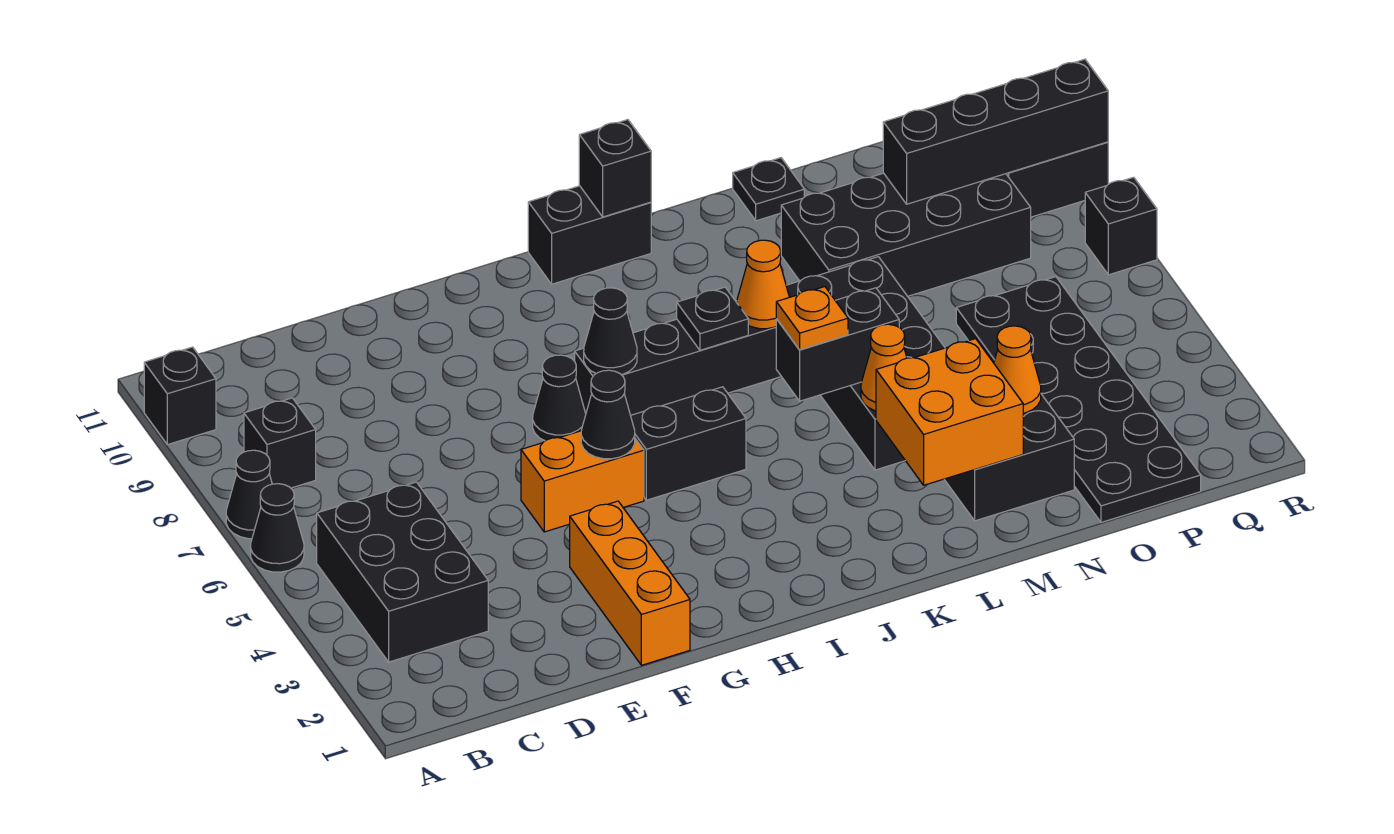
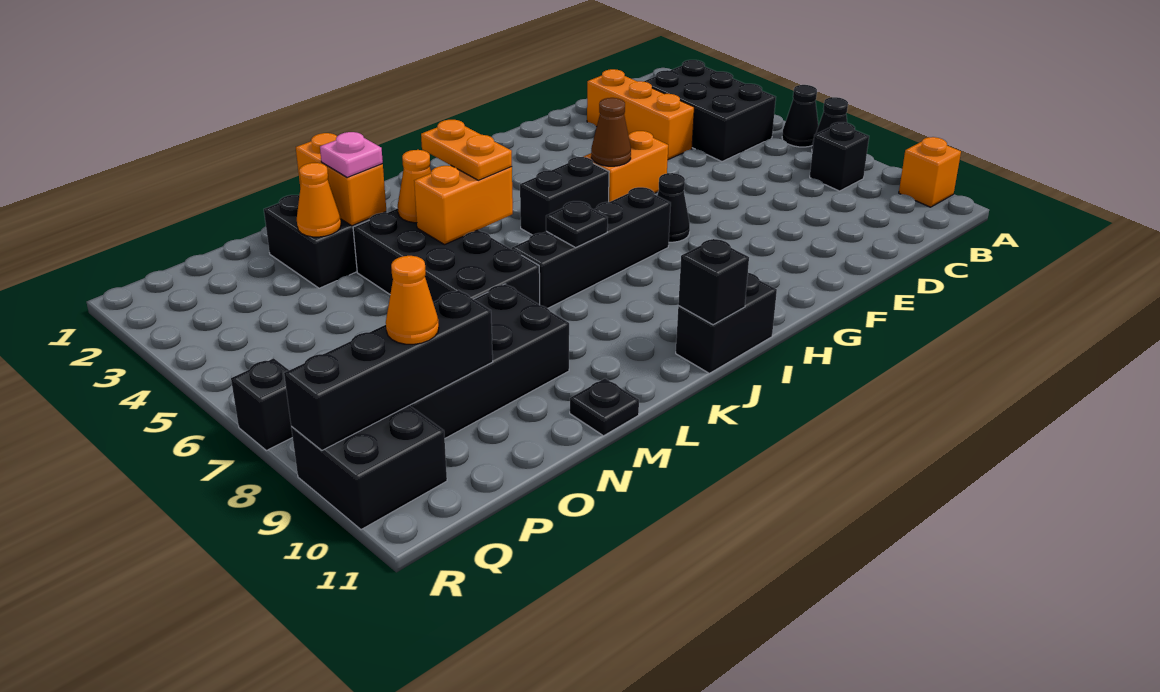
black brick A10 level 1 -> orange brick A10 level 1
orange brick F1:F3 level 1 -> orange brick D2:D4 level 1
black cone G5 level 2 -> brown cone G5 level 2
black cone H7 level 2 -> none
black brick K5:L5 level 2 -> orange brick K5:L5 level 2
orange plate K5 level 3 -> orange plate K4:K5 level 3
orange cone K7 level 2 -> orange cone P9 level 3
orange brick L2:M3 level 2 -> orange brick M2:M3 level 2
none -> pink plate M3 level 3
black plate O1:P6 level 1 -> none

